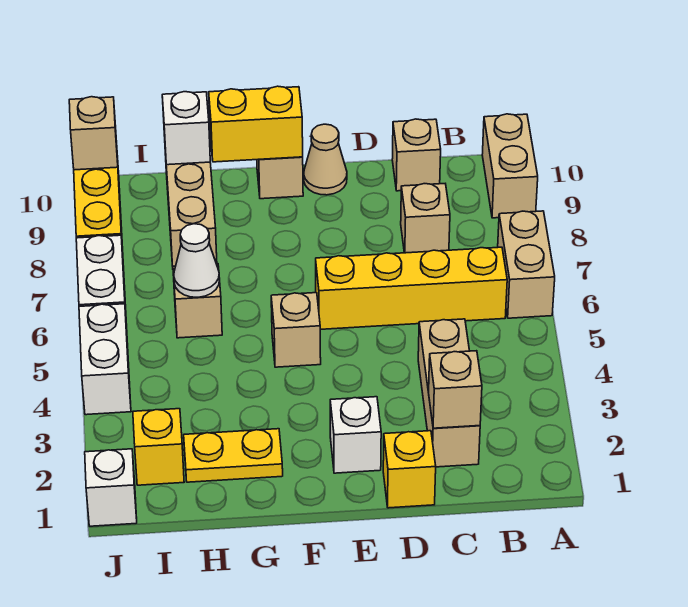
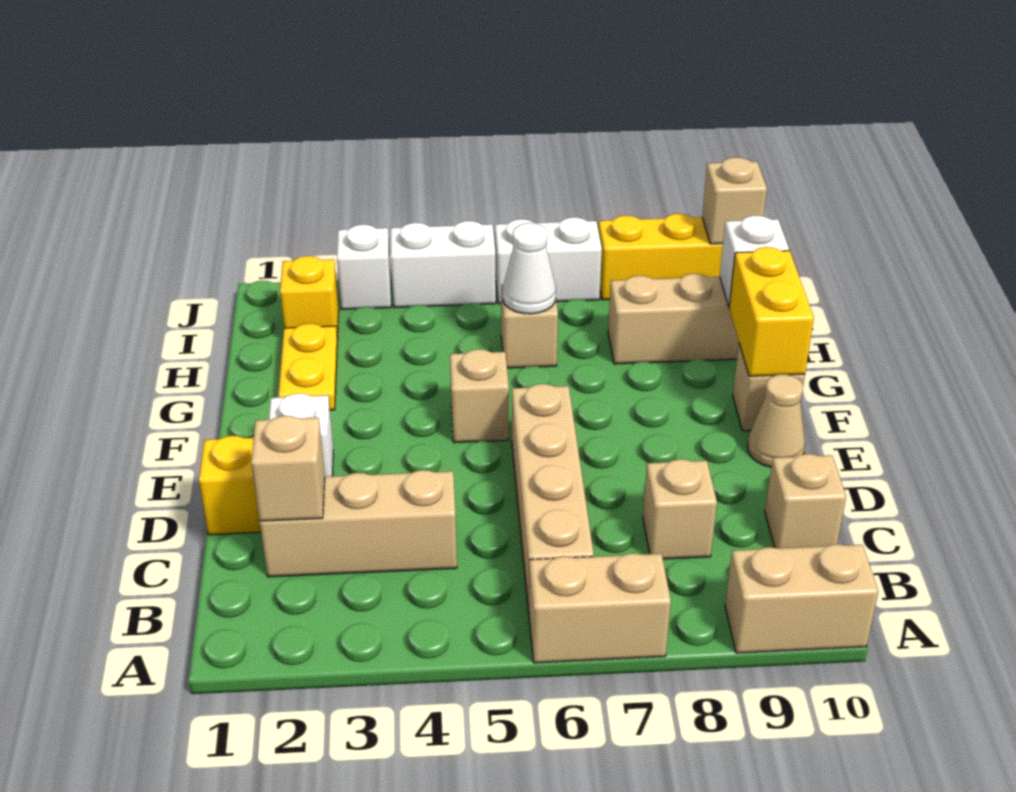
yellow brick B6:E6 level 1 -> tan brick B6:E6 level 1
white brick J1 level 1 -> white brick J3 level 1

